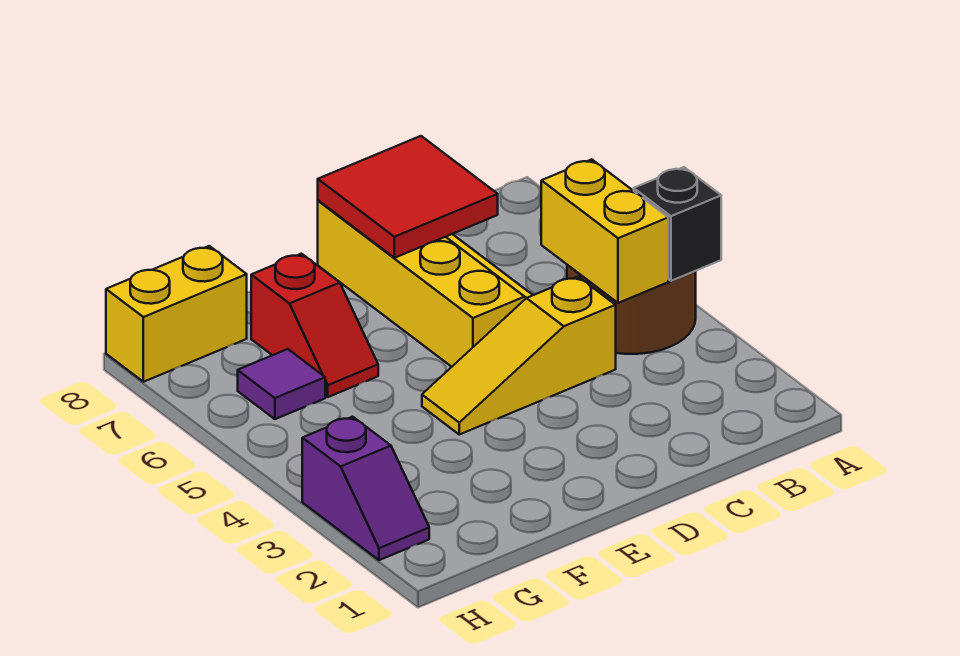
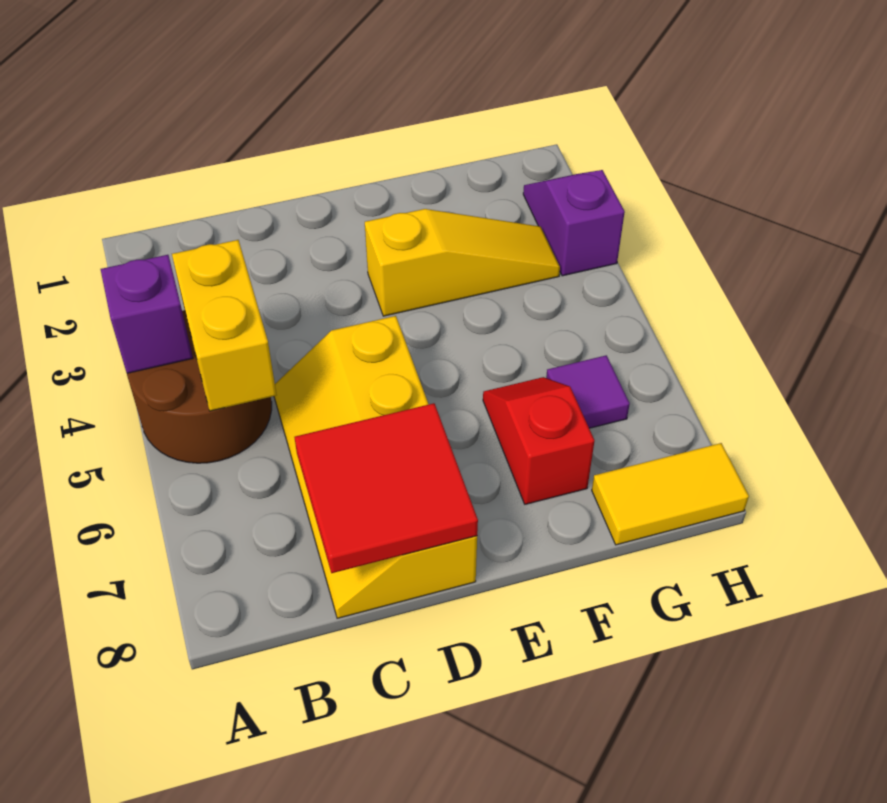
black brick A4 level 2 -> purple brick A4 level 2
yellow slope C4:E4 level 1 top C -> yellow slope E3:G3 level 1 top E
yellow brick G8:H8 level 1 -> yellow tile G8:H8 level 1

